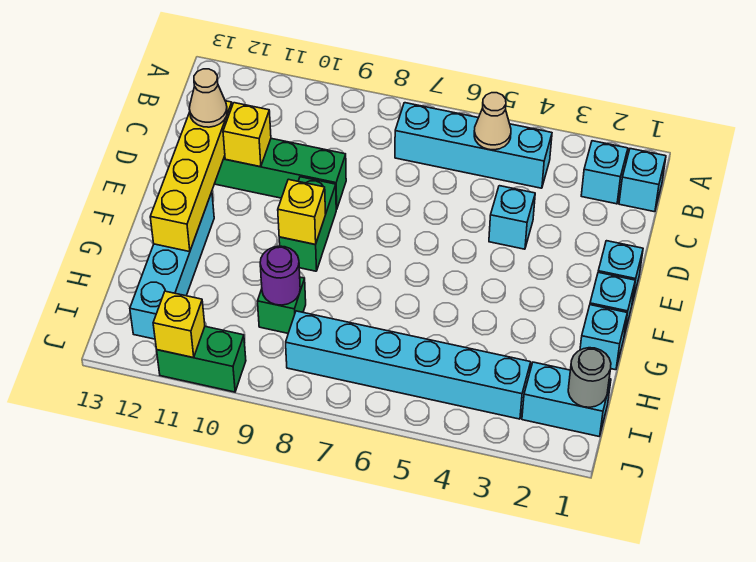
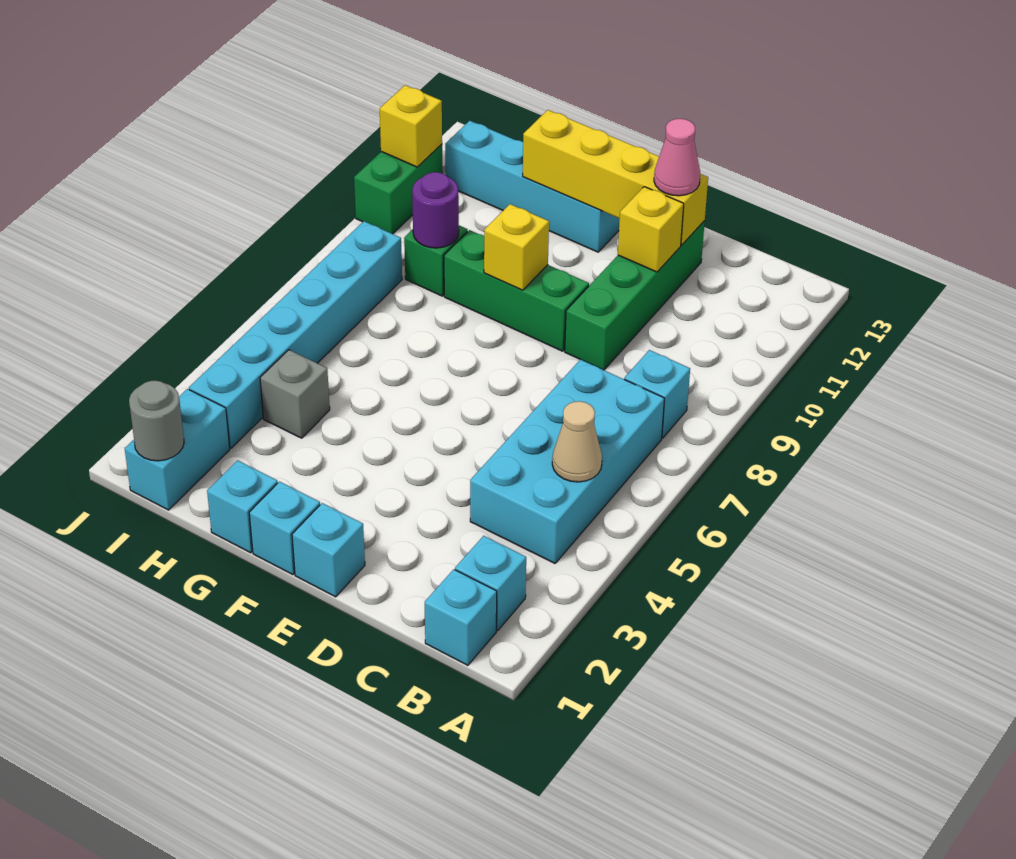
cyan brick B4:B7 level 1 -> cyan brick B4:C7 level 1
cyan brick D4 level 1 -> cyan brick B8 level 1
tan cone D12 level 3 -> pink cone D12 level 3
green brick E9:F9 level 1 -> green brick E9:G9 level 1
none -> grey brick H4 level 1

